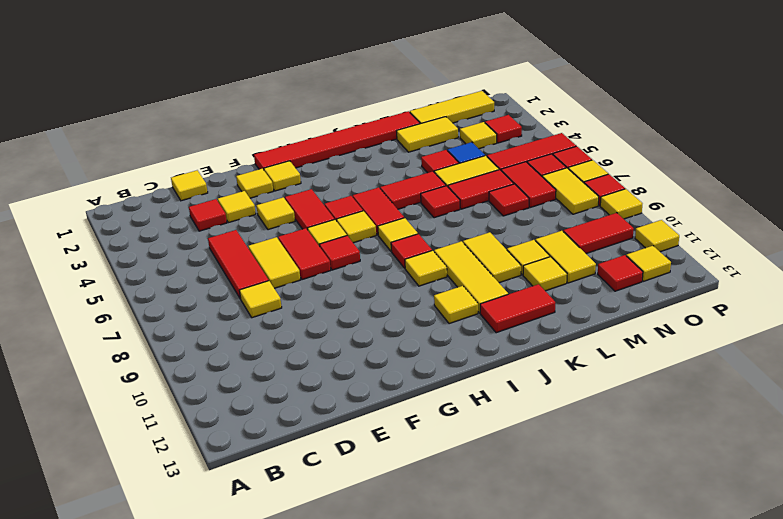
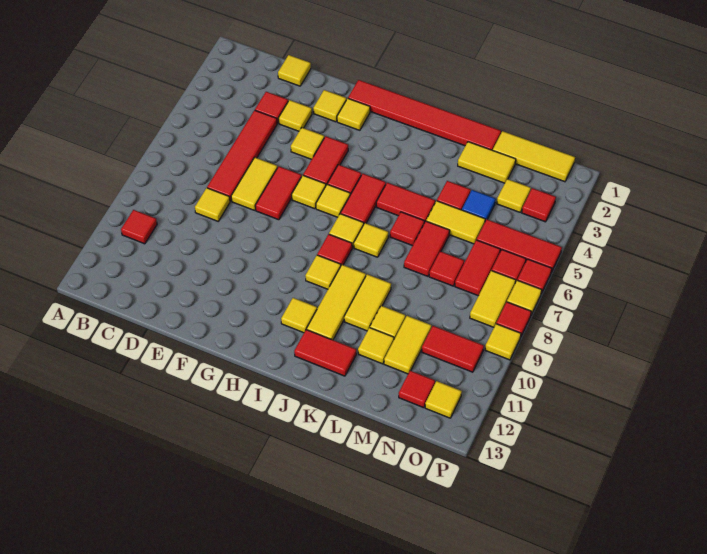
red tile D5:D7 level 1 -> red tile D4:D7 level 1
red tile G7 level 1 -> red tile B10 level 1
red tile L6:M6 level 1 -> red tile L6:L7 level 1
yellow tile P11 level 1 -> yellow tile J7 level 1

